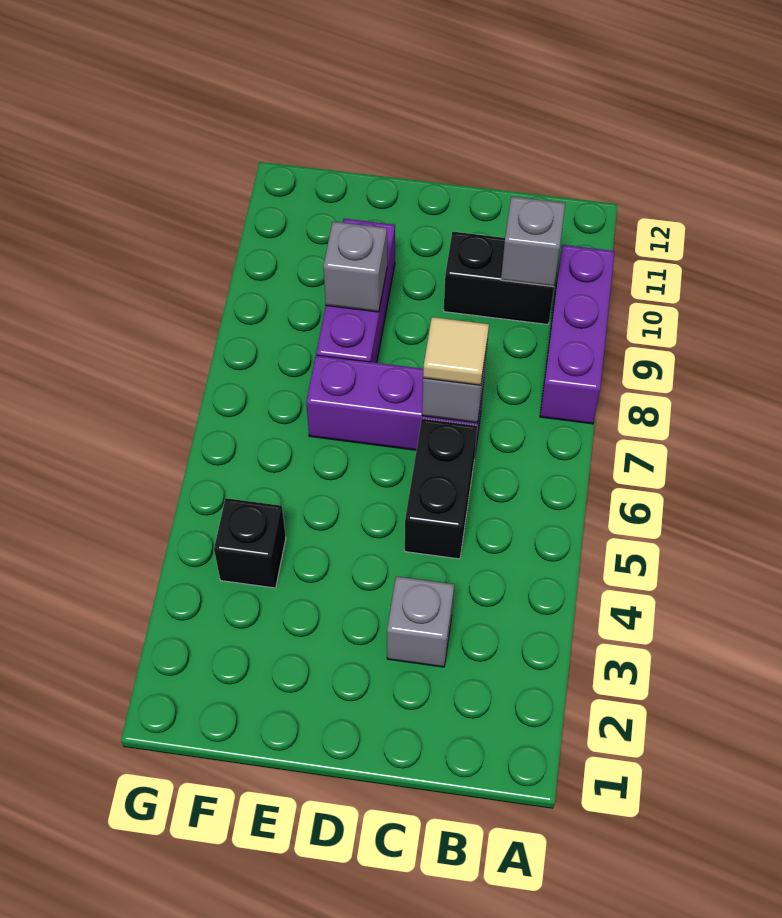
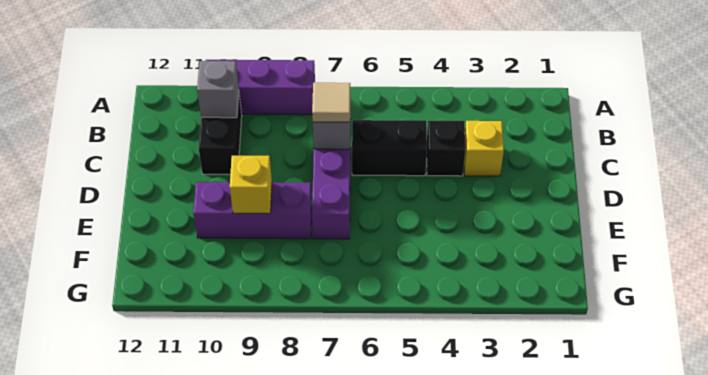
grey brick C3 level 1 -> yellow brick C3 level 1
grey brick E9 level 2 -> yellow brick E9 level 2
black brick F4 level 1 -> black brick C4 level 1

